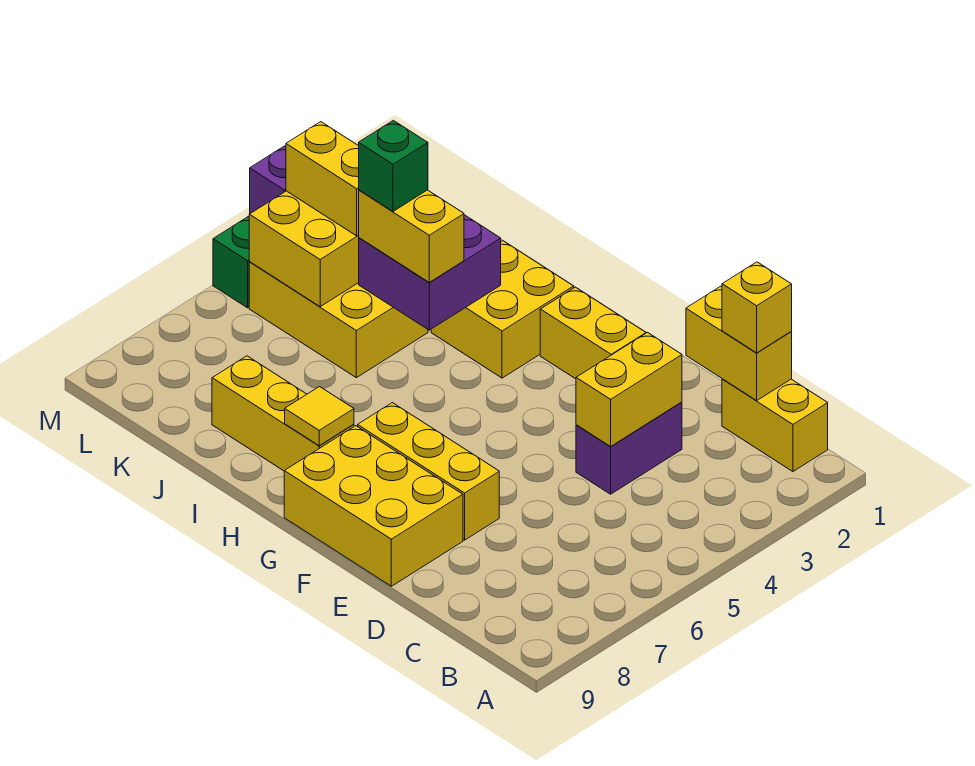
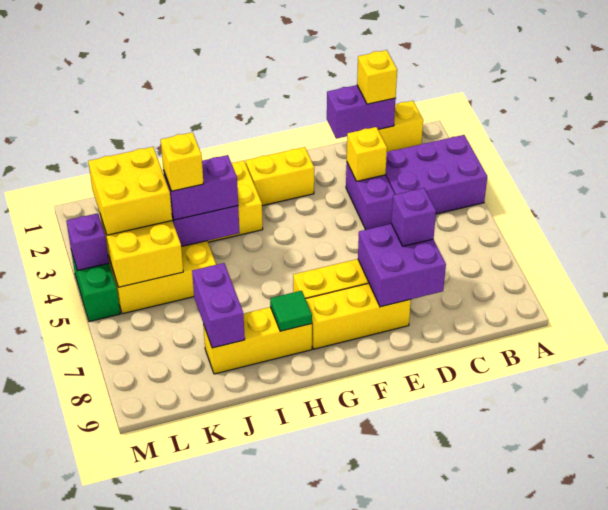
none -> purple brick A3:C4 level 1
yellow brick C1:D1 level 2 -> purple brick C1:D1 level 2
yellow brick D3:D4 level 2 -> yellow brick D3 level 2
none -> purple brick D7:E8 level 2
none -> purple brick D7 level 3
yellow brick E8:G9 level 1 -> yellow brick E8:G8 level 1
yellow tile H8 level 2 -> green tile H8 level 2
yellow brick I4:J4 level 3 -> purple brick I4:J4 level 3
green brick J4 level 4 -> yellow brick J4 level 4
none -> purple brick J7:J8 level 2
yellow brick K4:L4 level 3 -> yellow brick K3:L4 level 3

